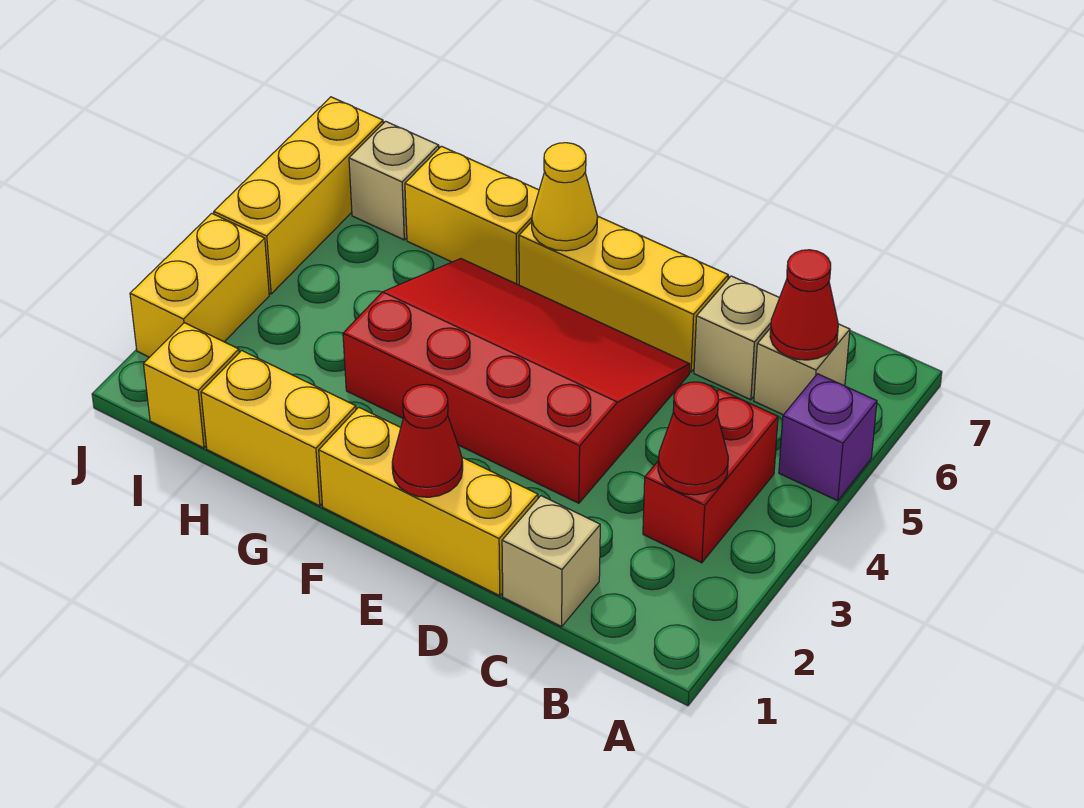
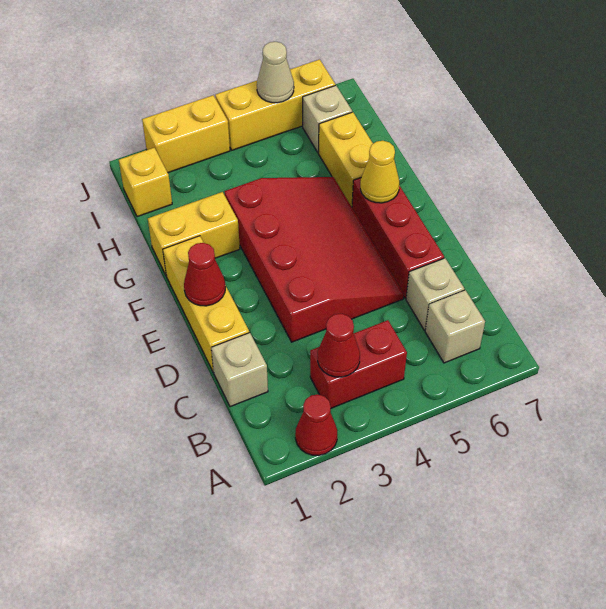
purple brick A5 level 1 -> none
red cone B6 level 2 -> red cone A2 level 1
yellow brick D6:F6 level 1 -> red brick D6:F6 level 1
yellow brick G1:H1 level 1 -> yellow brick G1:G2 level 1
none -> tan cone J5 level 2

